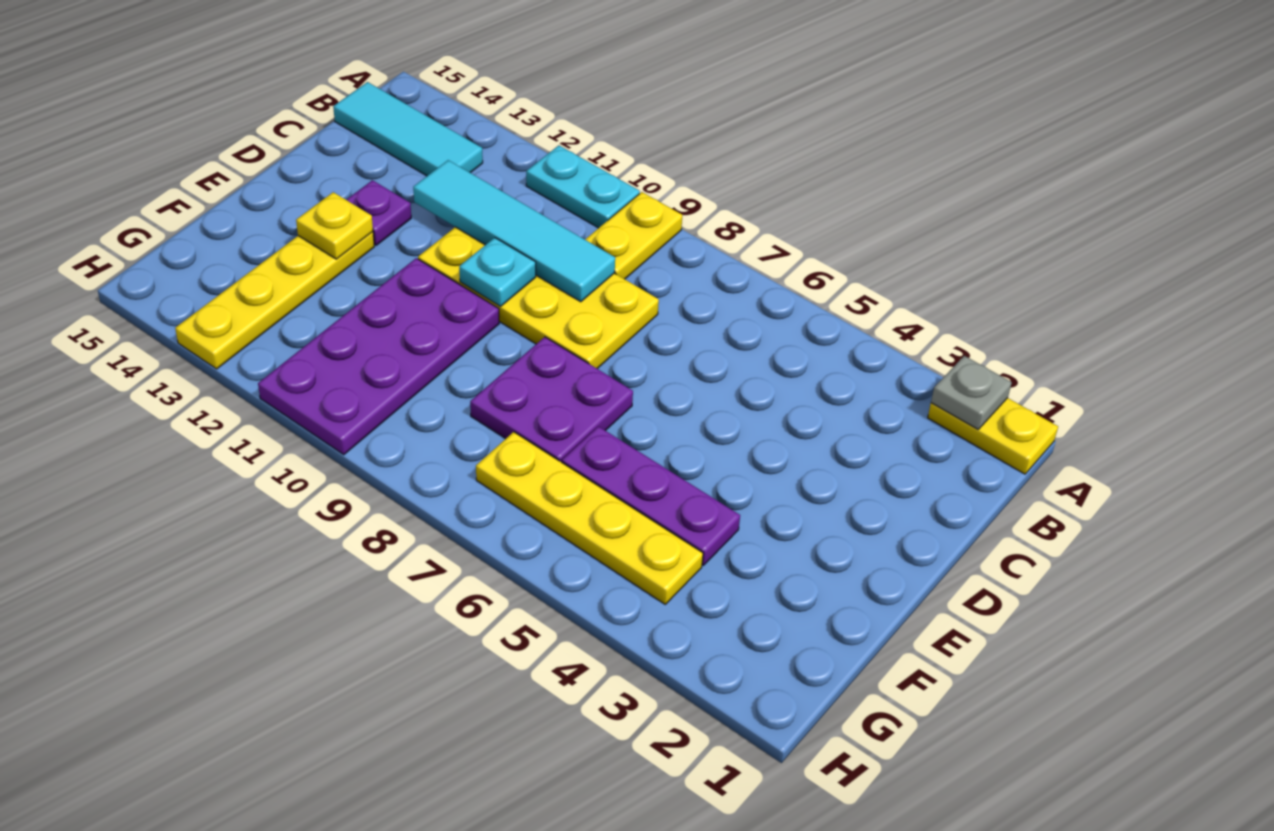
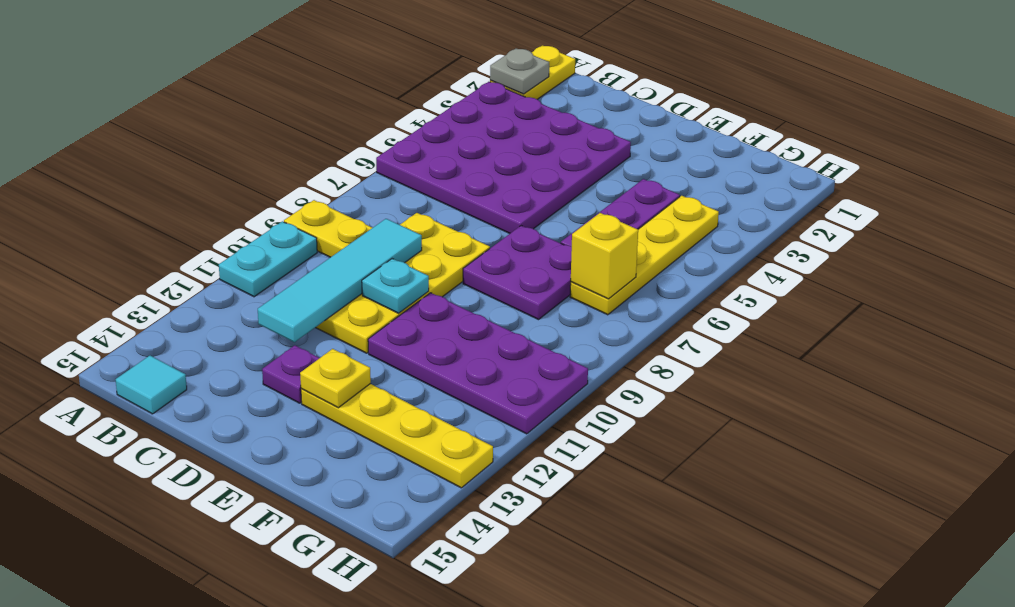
none -> purple plate A3:D6 level 1
cyan tile B13:B15 level 1 -> cyan tile B15 level 1
none -> yellow brick G7 level 2

